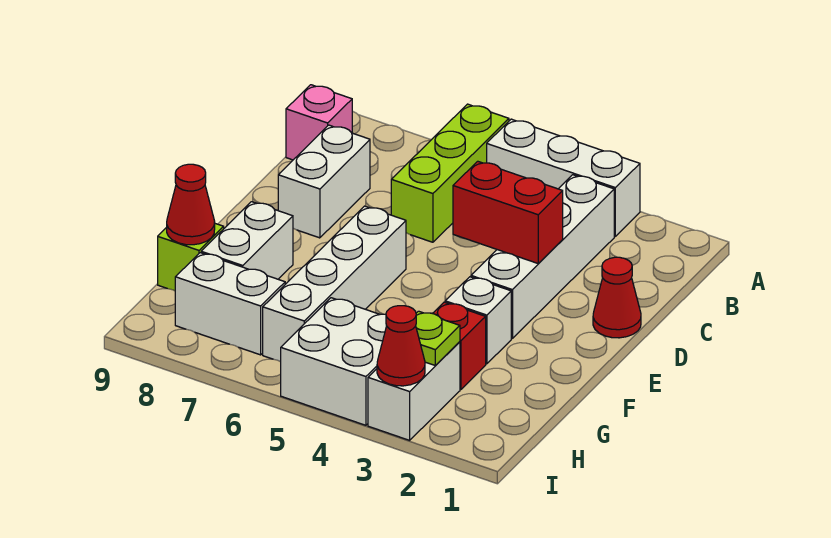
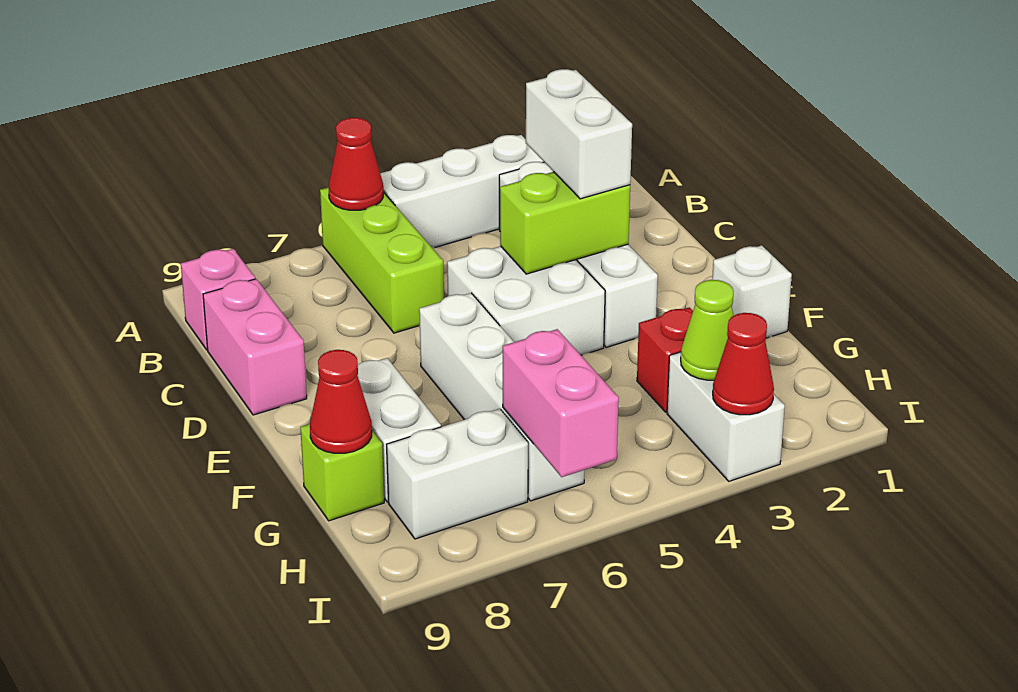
white brick C8:D8 level 1 -> white brick C3:D3 level 3
none -> pink brick C9:D9 level 1
red cone D1 level 1 -> red cone A6 level 2
red brick D3:D4 level 2 -> lime brick D3:D4 level 2
white brick F3 level 1 -> white brick F1 level 1
lime plate H3 level 2 -> lime cone H3 level 2
white brick H4:I5 level 1 -> white brick D4:E5 level 1
none -> pink brick H6:I6 level 2

